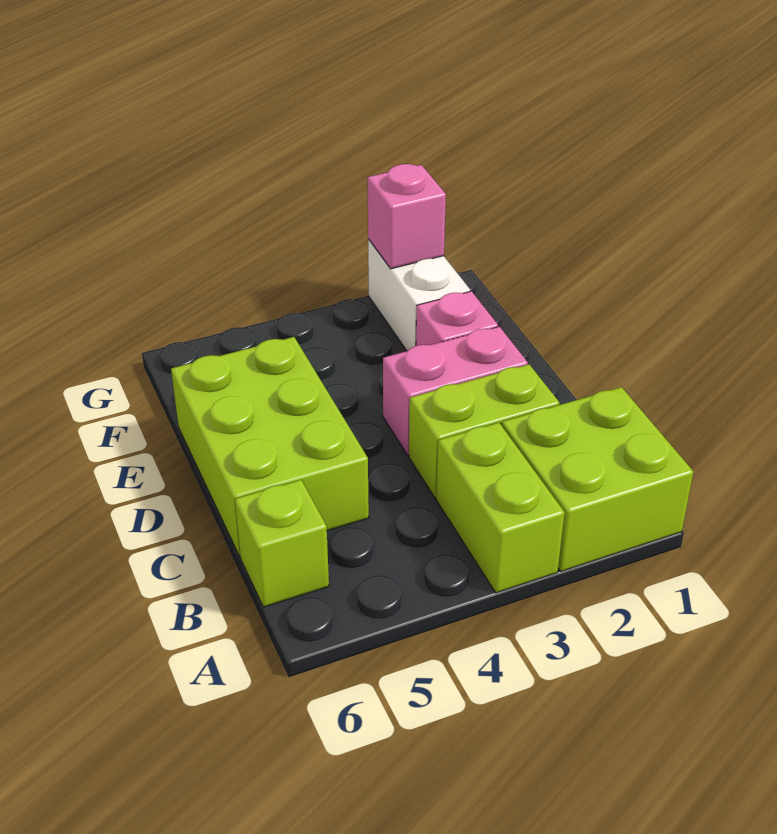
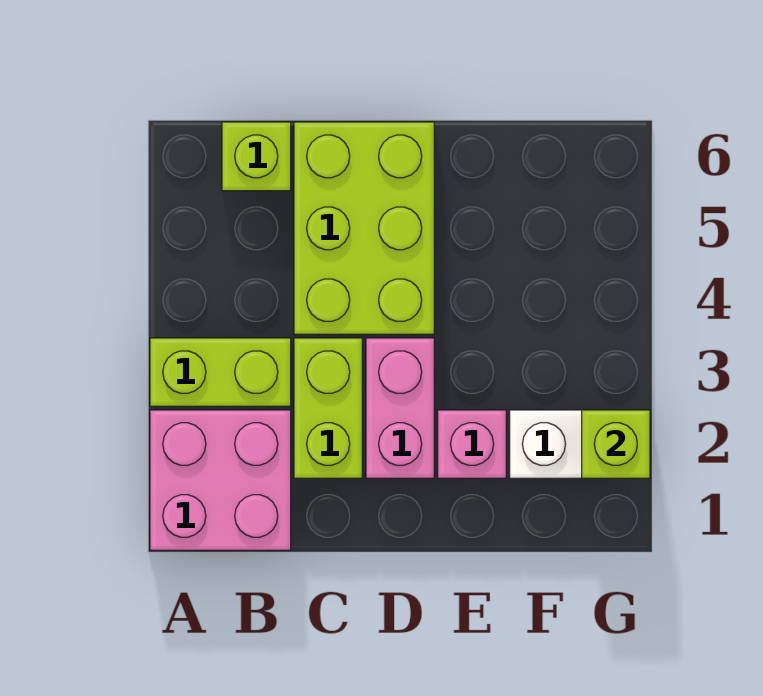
lime brick A1:B2 level 1 -> pink brick A1:B2 level 1
lime brick C5:E6 level 1 -> lime brick C4:D6 level 1
pink brick G2 level 2 -> lime brick G2 level 2

